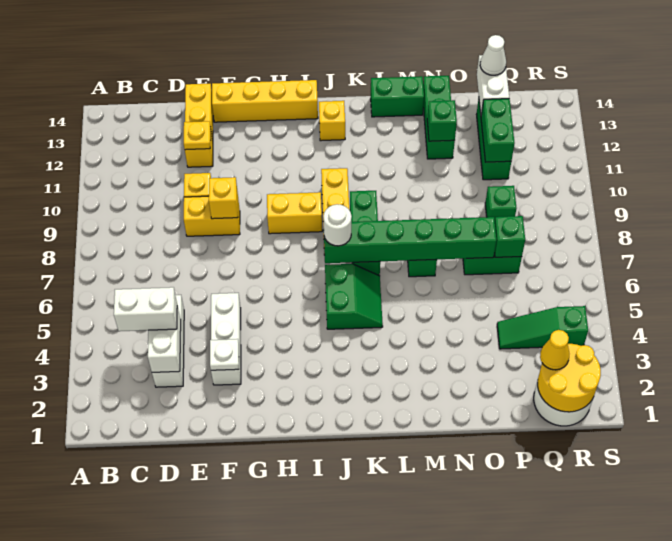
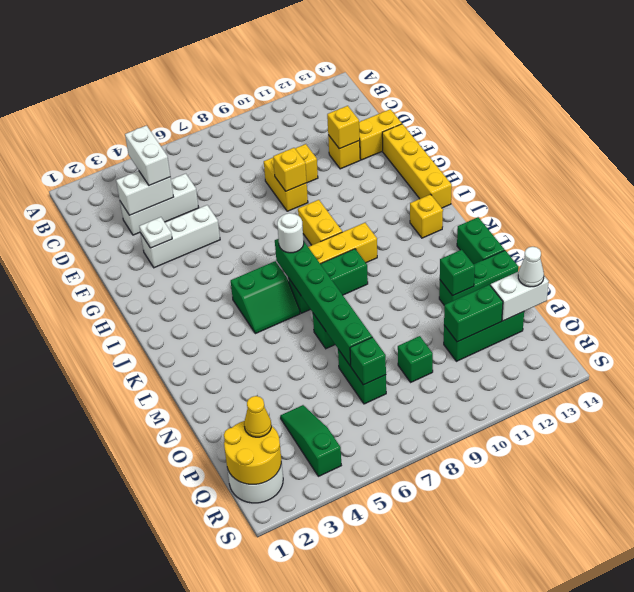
yellow plate E12 level 2 -> yellow brick E12 level 2

